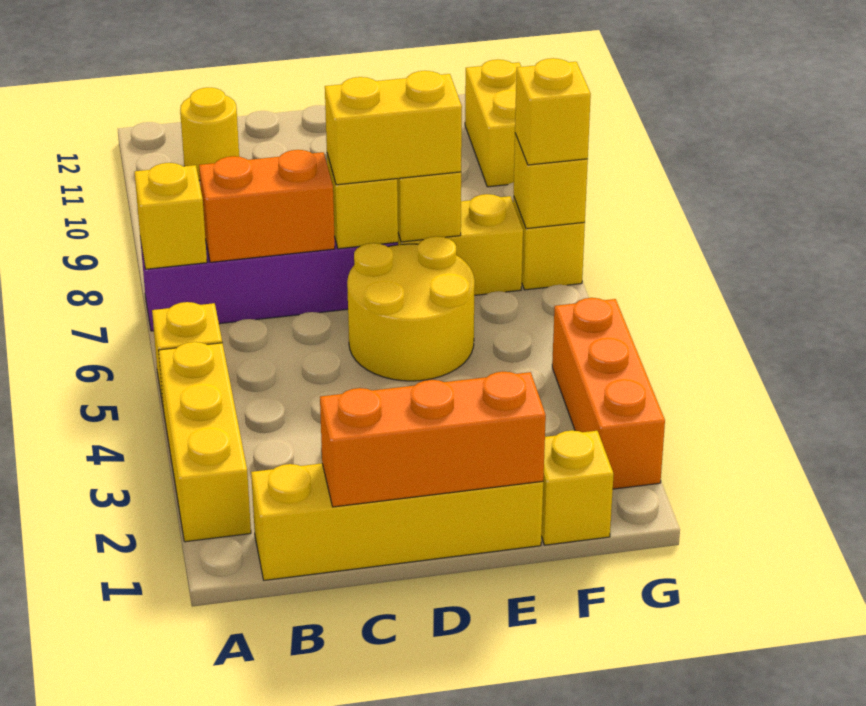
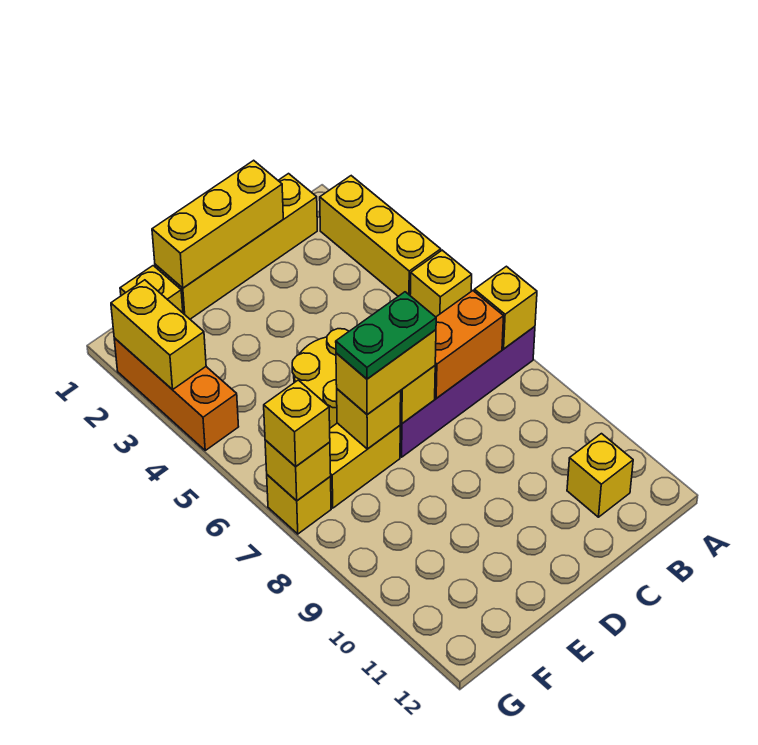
yellow round brick B11 level 1 -> yellow brick B11 level 1
orange brick C1:E1 level 2 -> yellow brick C1:E1 level 2
none -> green plate D7:E7 level 4
yellow brick G10:G11 level 1 -> yellow brick G2:G3 level 2

